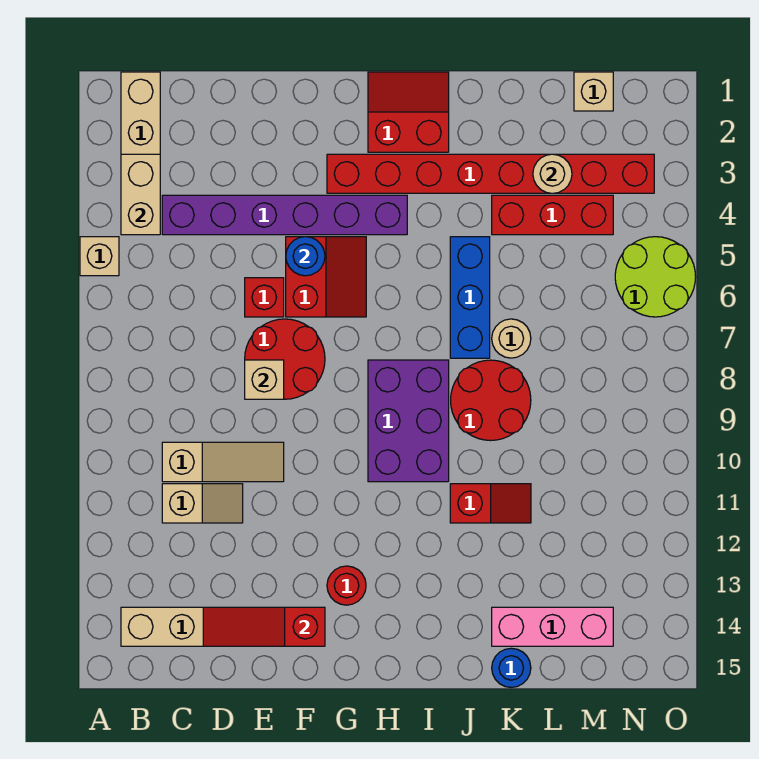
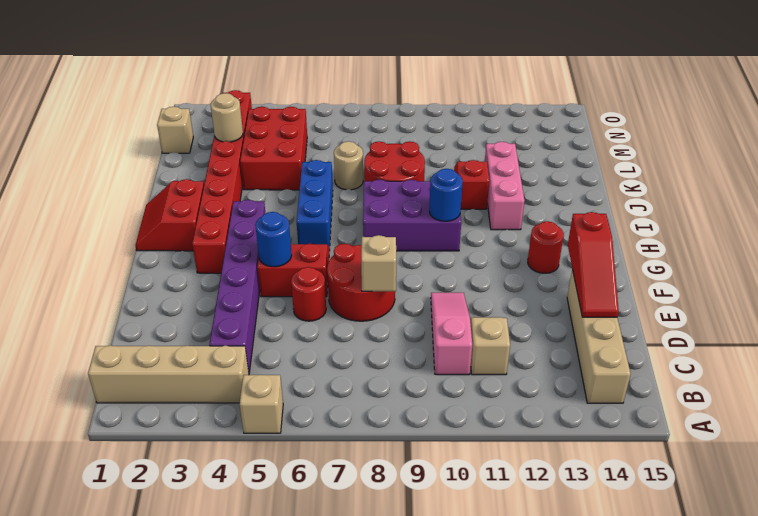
tan brick B3:B4 level 2 -> none
tan slope C10:E10 level 1 top C -> pink slope C10:E10 level 1 top C
red brick E6 level 1 -> red round brick E6 level 1
blue brick J5:J7 level 1 -> blue brick H6:J6 level 1
red brick K4:M4 level 1 -> red brick K4:M5 level 1
pink brick K14:M14 level 1 -> pink brick I12:K12 level 1
blue round brick K15 level 1 -> blue round brick H10 level 2
lime round brick N5:O6 level 1 -> none

